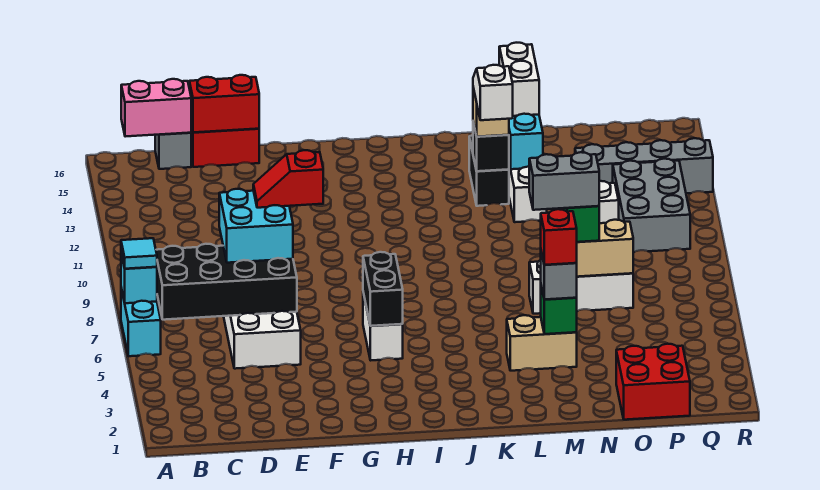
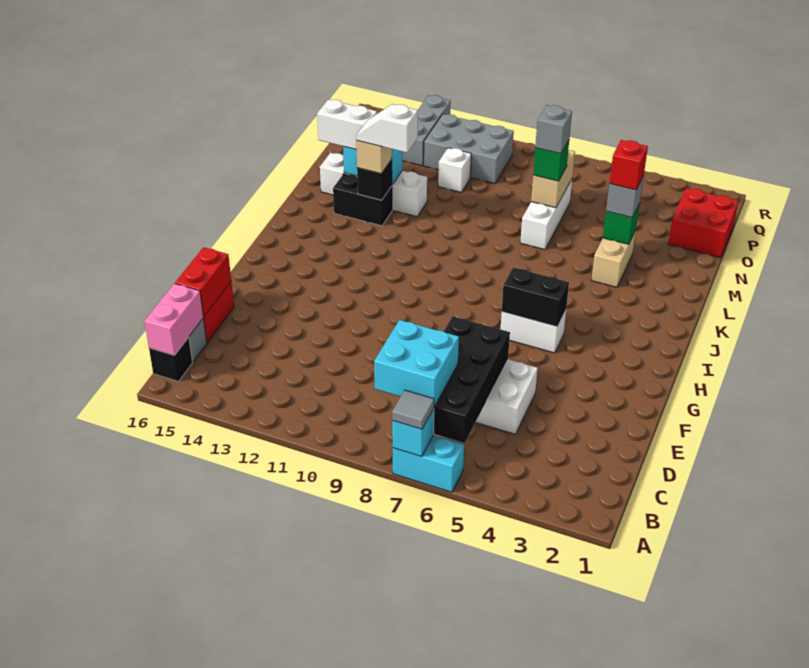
cyan tile A7 level 3 -> grey tile A7 level 3
none -> black brick B16 level 1
cyan brick D7:E8 level 3 -> cyan brick B7:C8 level 3
red slope E8:F8 level 4 top F -> none
grey brick M7:N7 level 4 -> grey brick N7 level 4
grey brick O13:R13 level 1 -> grey brick P13:R13 level 1

